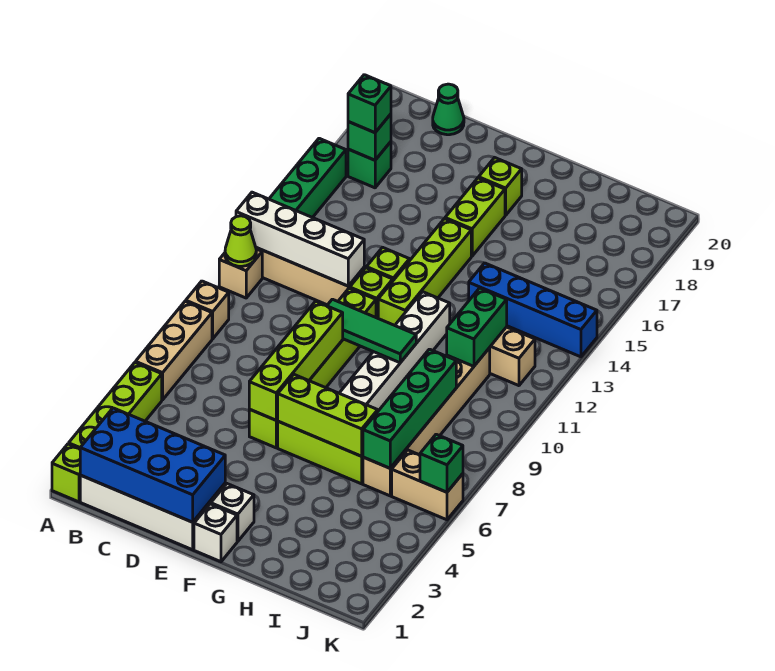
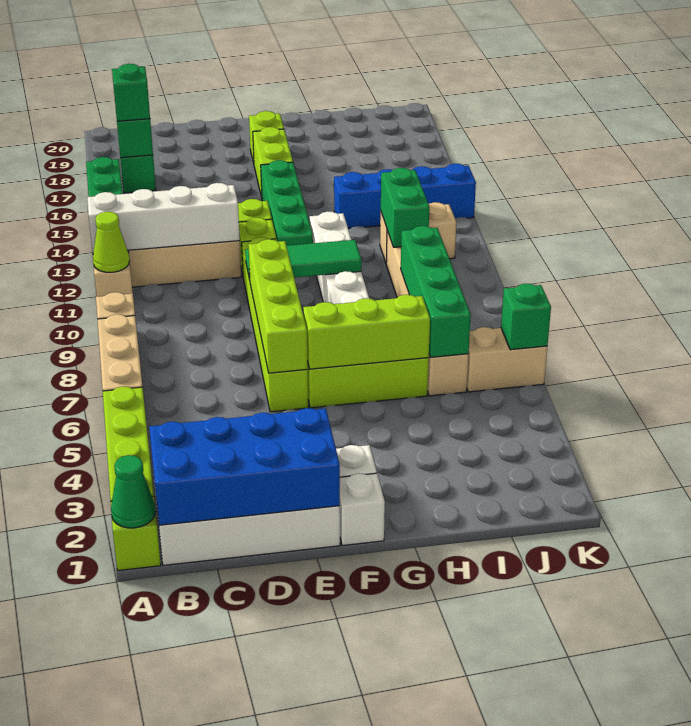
green cone C20 level 1 -> green cone A1 level 2
lime brick F12:F15 level 1 -> green brick F12:F15 level 1

